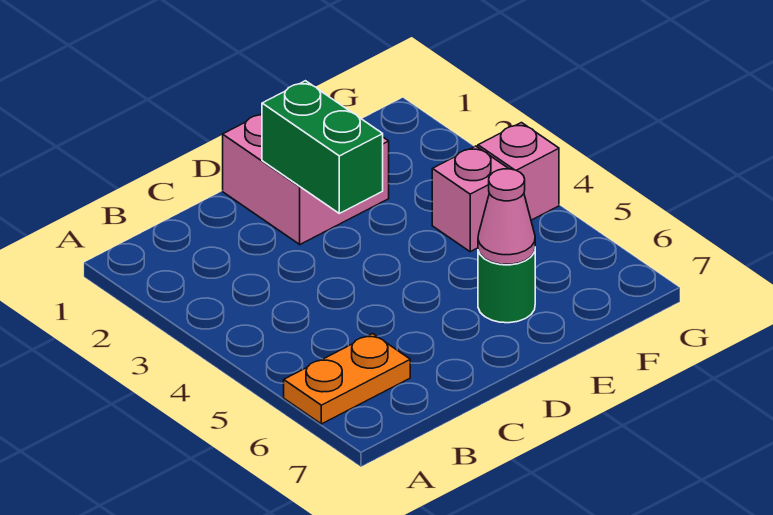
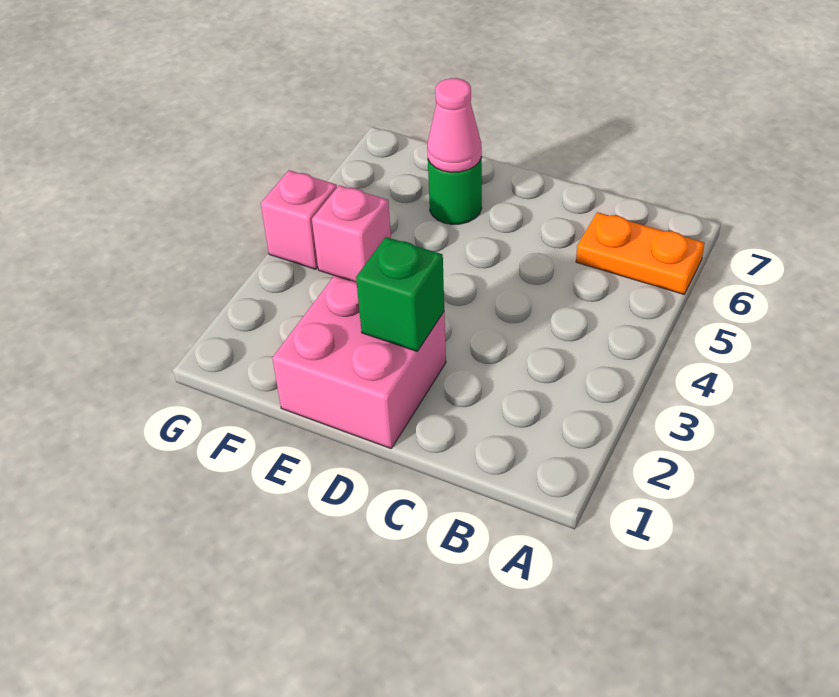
green brick D2:D3 level 2 -> green brick D2 level 2

